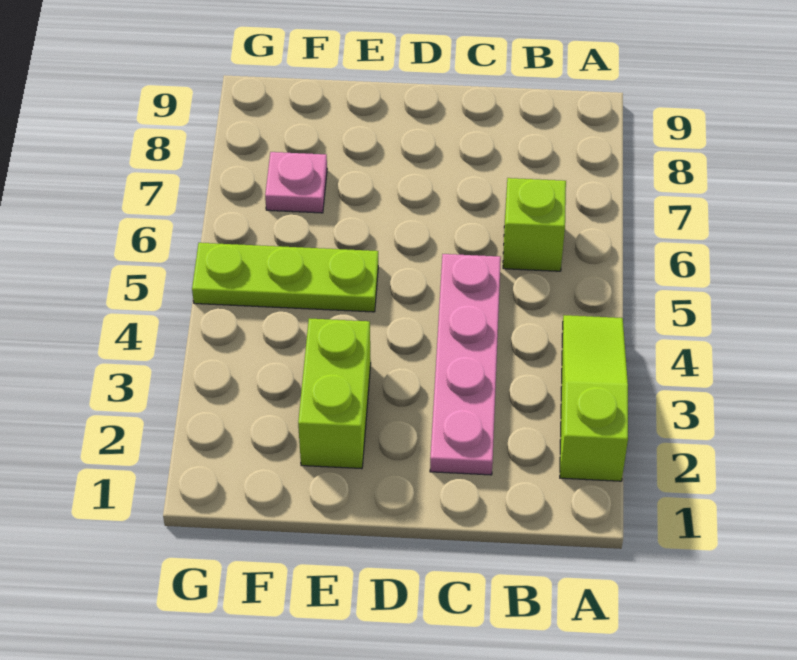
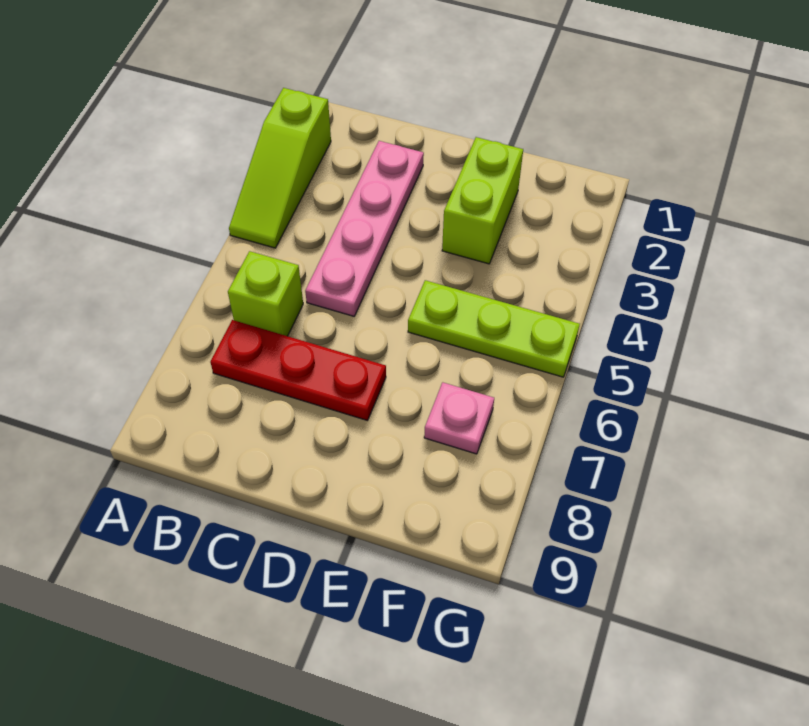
none -> red plate B7:D7 level 1

